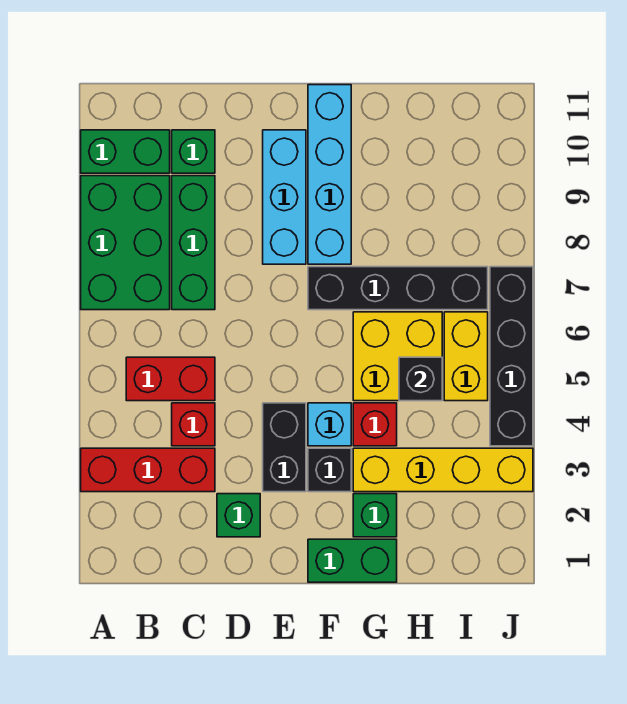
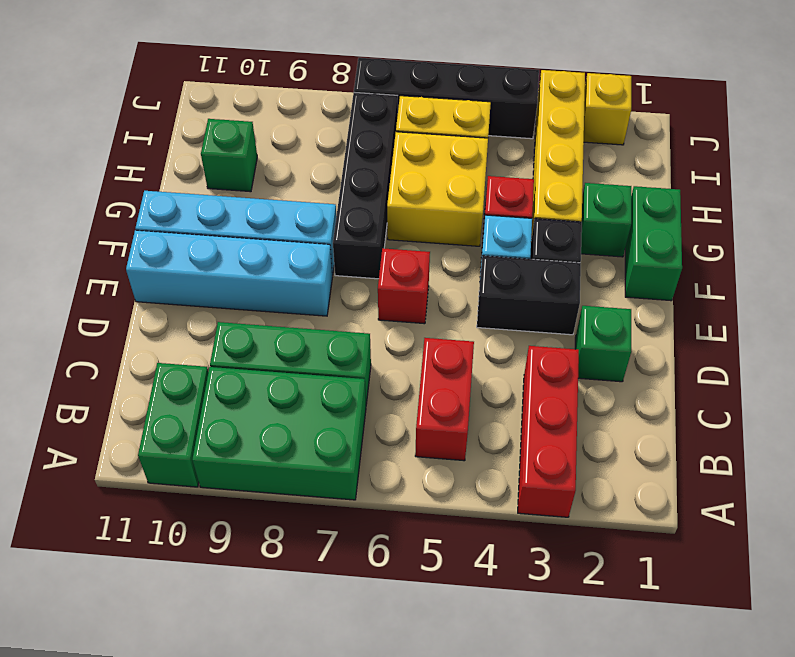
red brick C4 level 1 -> red brick E6 level 1
green brick C10 level 1 -> green brick H10 level 1
cyan brick E8:E10 level 1 -> cyan brick E8:E11 level 1
black brick H5 level 2 -> none
none -> yellow brick J2 level 1

